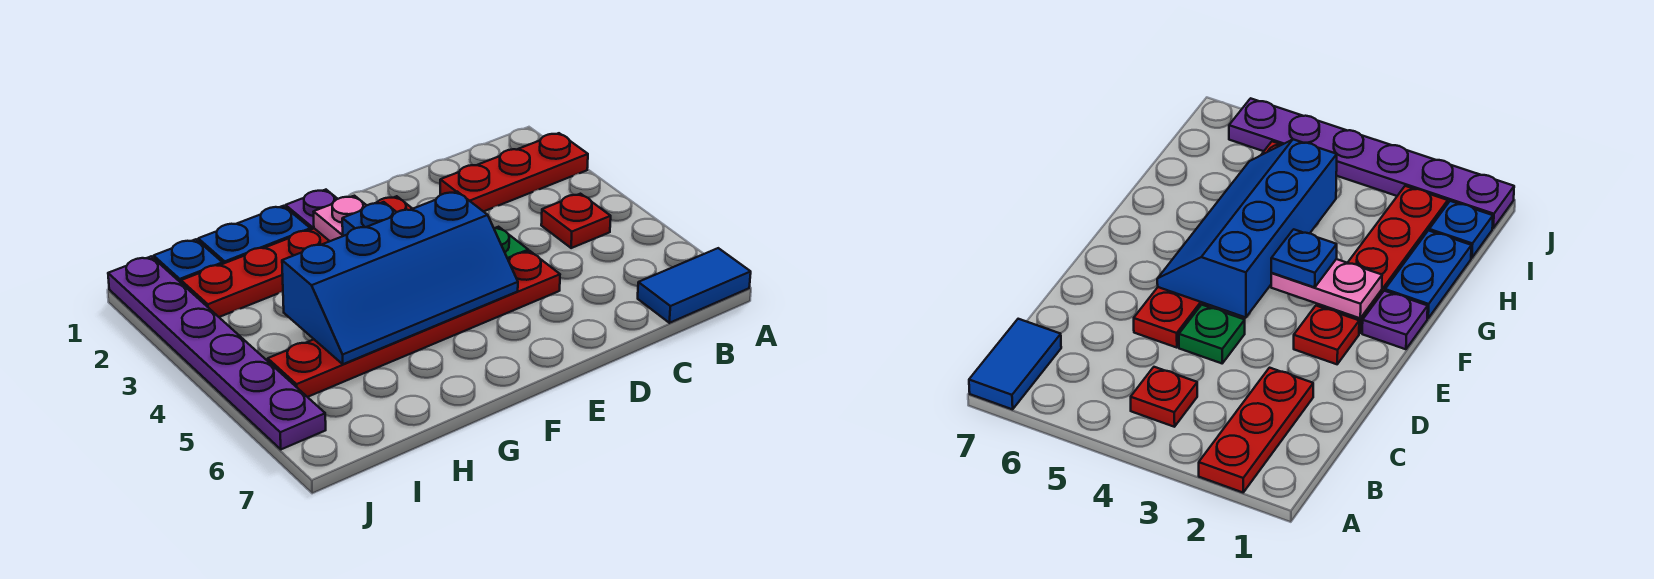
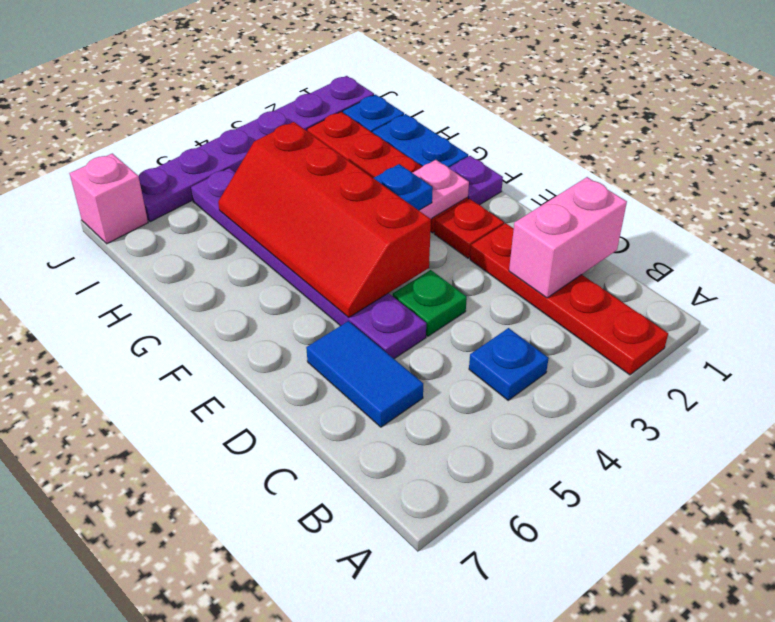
red plate A2:C2 level 1 -> red plate A2:D2 level 1
blue tile A7:B7 level 1 -> blue tile C6:D6 level 1
red plate B4 level 1 -> blue plate B4 level 1
none -> pink brick C1:C2 level 2
red plate D5:I5 level 1 -> purple plate D5:I5 level 1
blue slope E4:H5 level 2 top 4 -> red slope E4:H5 level 2 top 4
none -> pink brick J7 level 1

